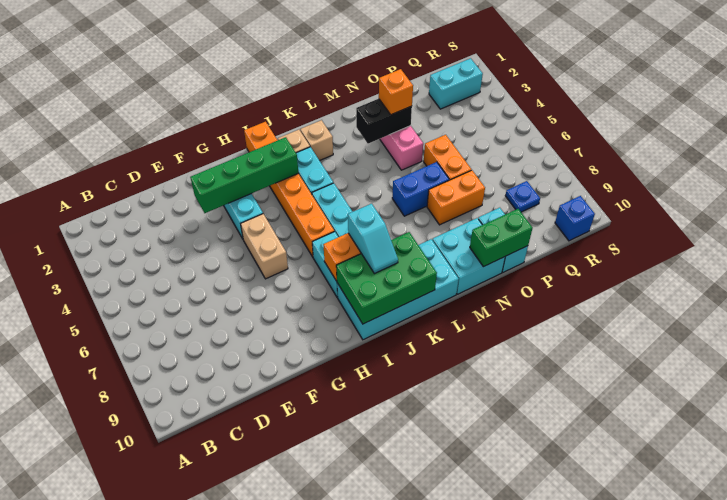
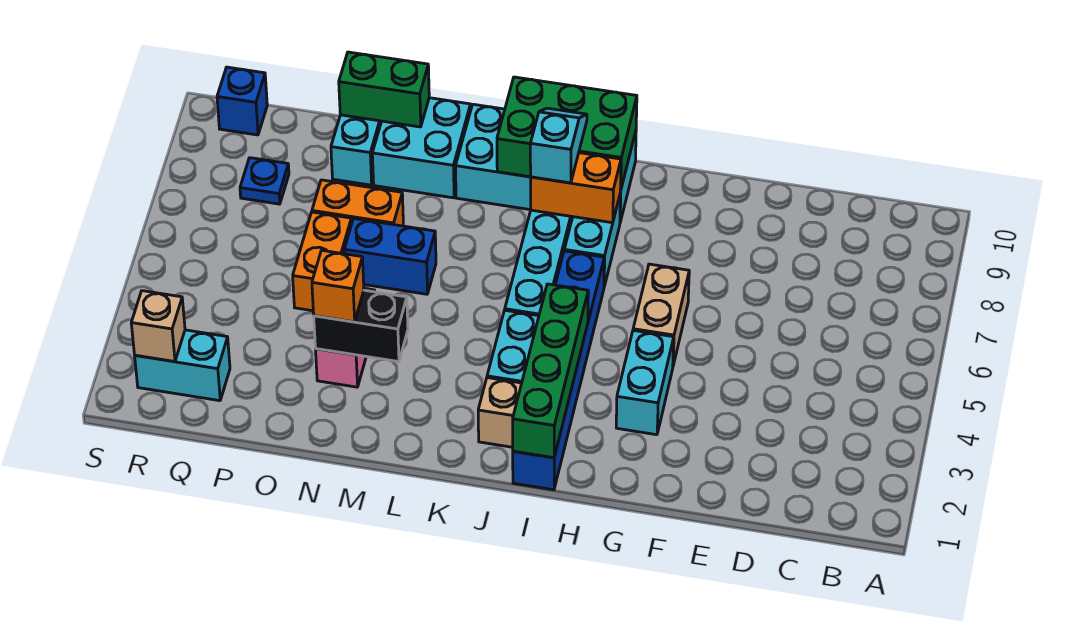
green brick F3:I3 level 2 -> green brick I1:I4 level 2
orange brick I1:I6 level 1 -> blue brick I1:I6 level 1
tan brick K2 level 1 -> tan brick R2 level 2

